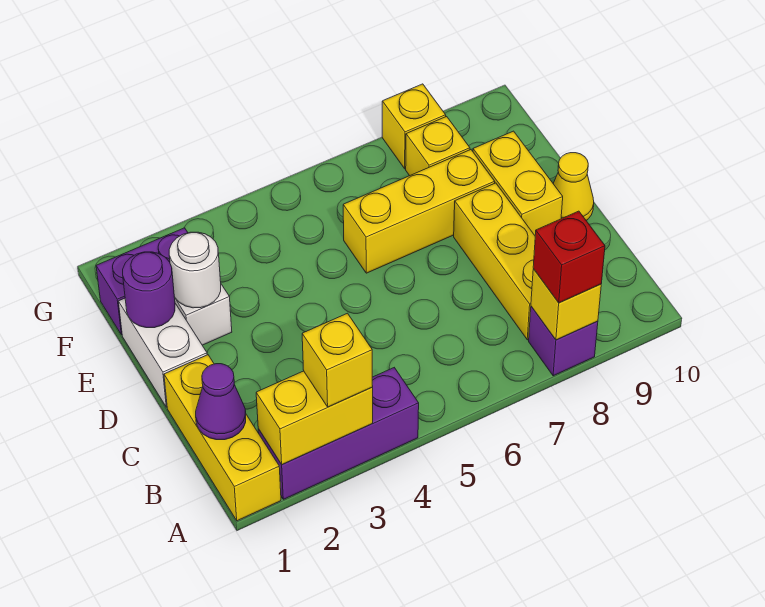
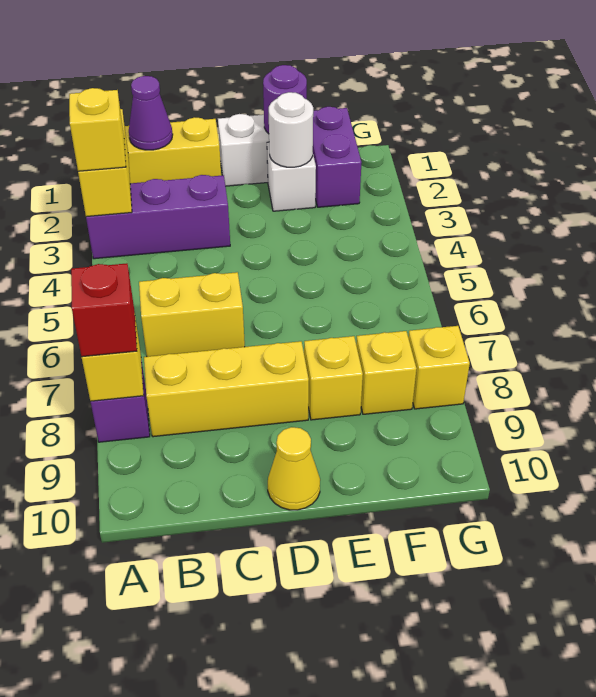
purple brick A2:A4 level 1 -> purple brick A3:C3 level 1
yellow brick D9:E9 level 1 -> yellow brick B6:C6 level 1
yellow brick E6:E8 level 1 -> yellow brick E8 level 1

